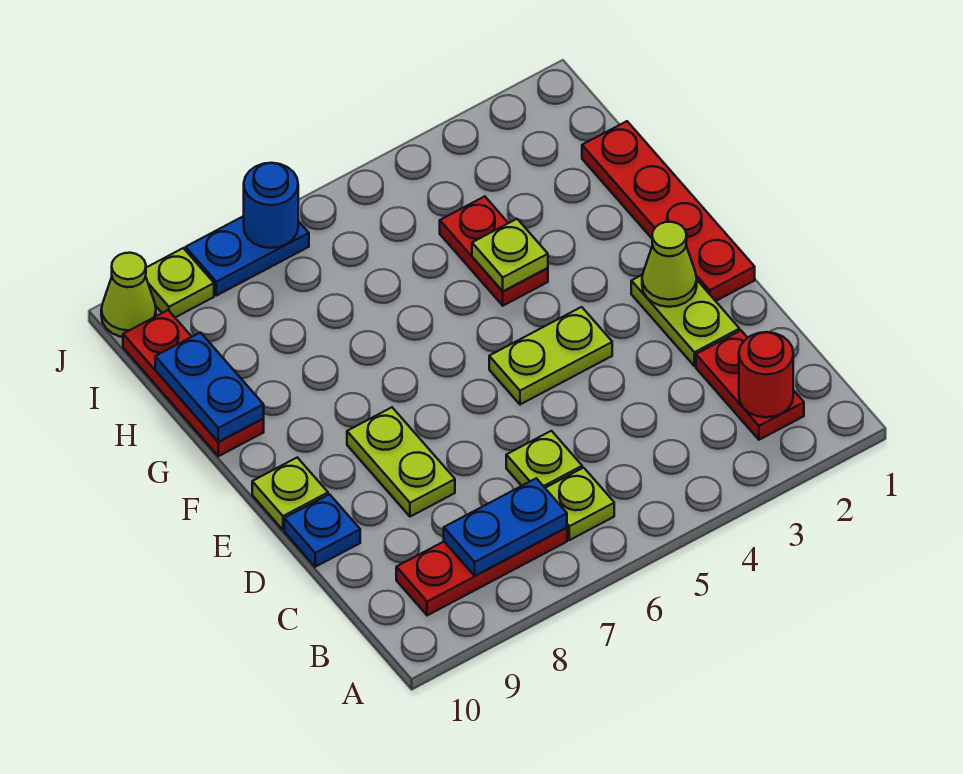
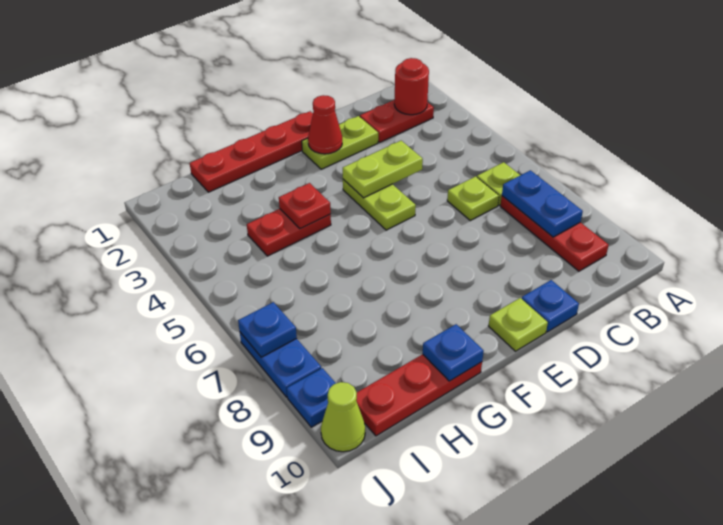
lime plate D8:E8 level 1 -> lime plate D4:E4 level 2
lime cone E2 level 2 -> red cone E2 level 2
lime plate G4 level 2 -> red plate G4 level 2
blue plate G10:H10 level 2 -> blue plate G10 level 2
blue round brick J7 level 2 -> blue plate J7 level 2
lime plate J9 level 1 -> blue plate J9 level 1

